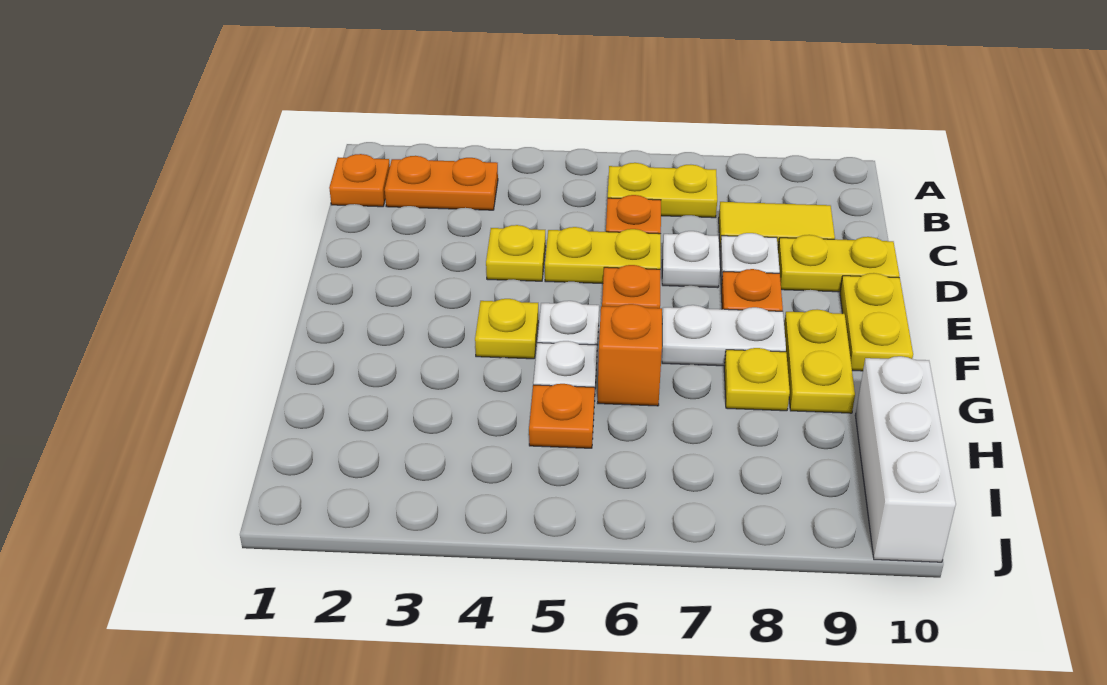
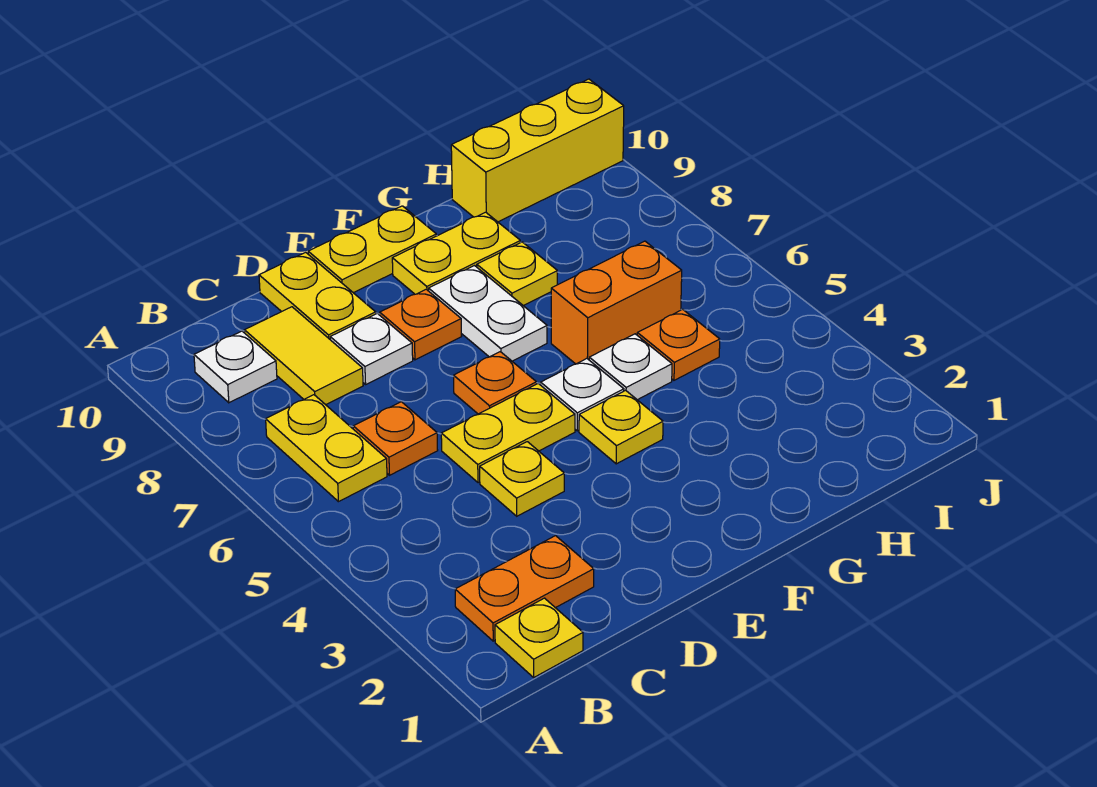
orange plate B1 level 1 -> yellow plate B1 level 1
orange plate B2:B3 level 1 -> orange plate B2:C2 level 1
yellow plate D5:D6 level 1 -> yellow plate D5:E5 level 1
white plate D7 level 1 -> white plate B9 level 1
orange brick G6 level 1 -> orange brick G6:H6 level 1
white brick H10:J10 level 1 -> yellow brick H10:J10 level 1

